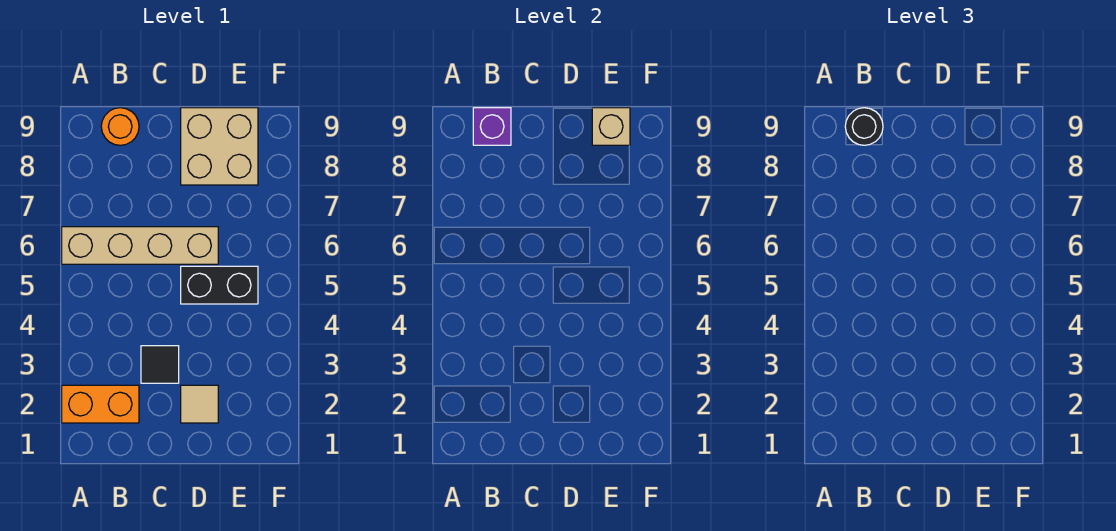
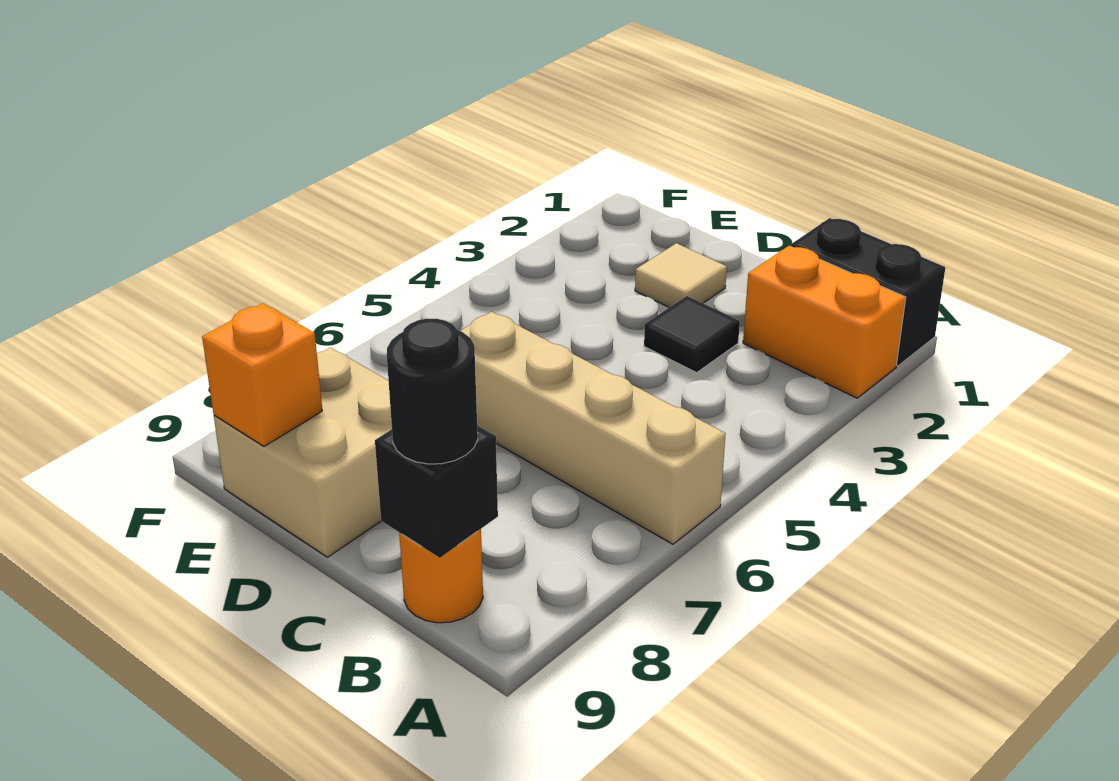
purple brick B9 level 2 -> black brick B9 level 2
black brick D5:E5 level 1 -> black brick A1:B1 level 1
tan brick E9 level 2 -> orange brick E9 level 2

